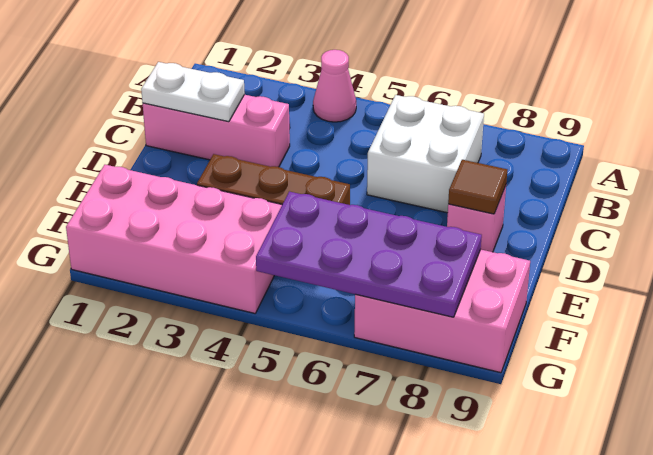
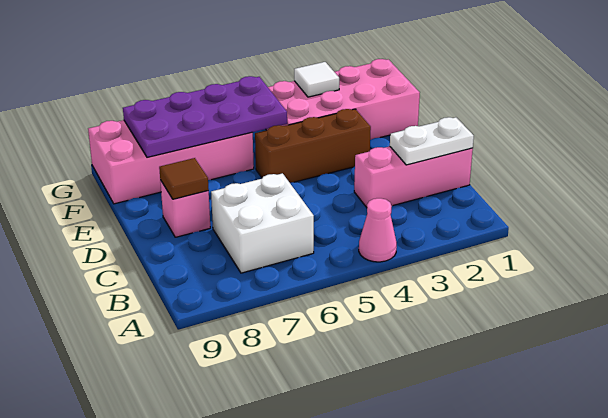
pink brick F7:G9 level 1 -> pink brick F6:G9 level 1
none -> white tile G3 level 2

